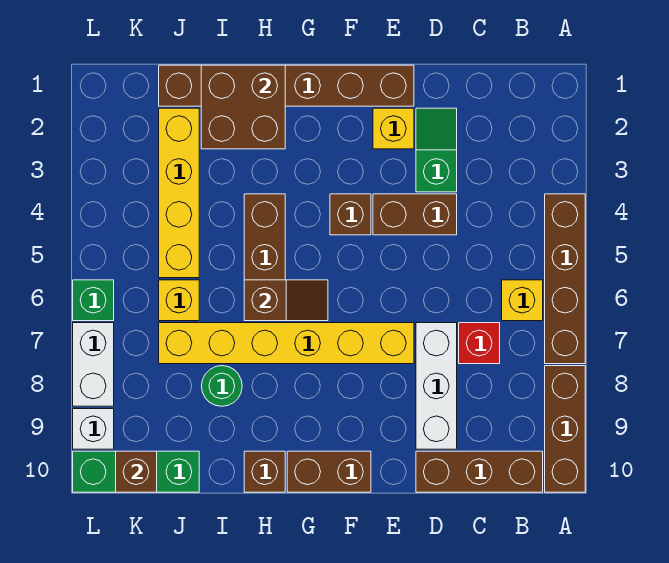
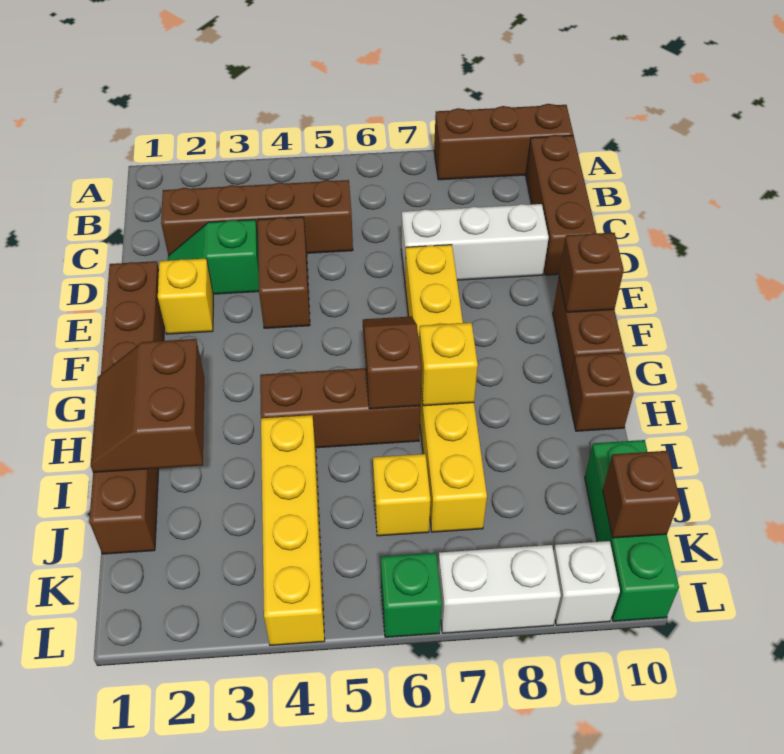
brown brick A4:A7 level 1 -> brown brick C2:C5 level 1
yellow brick B6 level 1 -> yellow brick H7 level 2
red brick C7 level 1 -> none
brown brick F4 level 1 -> brown brick F10 level 2
brown brick H1:I2 level 2 -> brown slope H1:I2 level 2 top 2
green round brick I8 level 1 -> none
yellow brick J2:J5 level 1 -> yellow brick I4:L4 level 1

